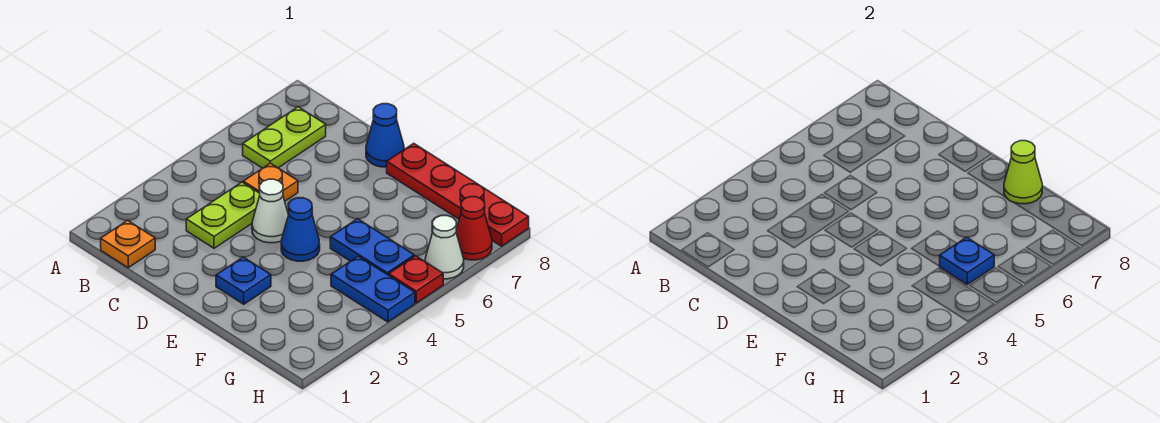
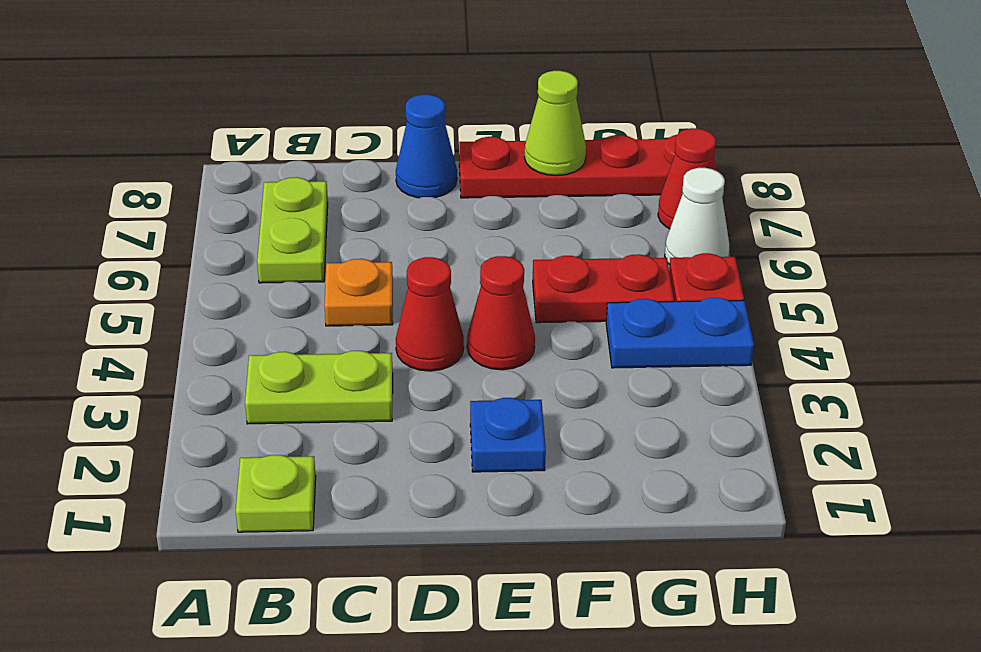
orange plate B1 level 1 -> lime plate B1 level 1
lime plate C3:C4 level 1 -> lime plate B3:C3 level 1
white cone D4 level 1 -> red cone D4 level 1
blue cone E4 level 1 -> red cone E4 level 1
blue plate F5:G5 level 1 -> red plate F5:G5 level 1
blue plate G5 level 2 -> none

